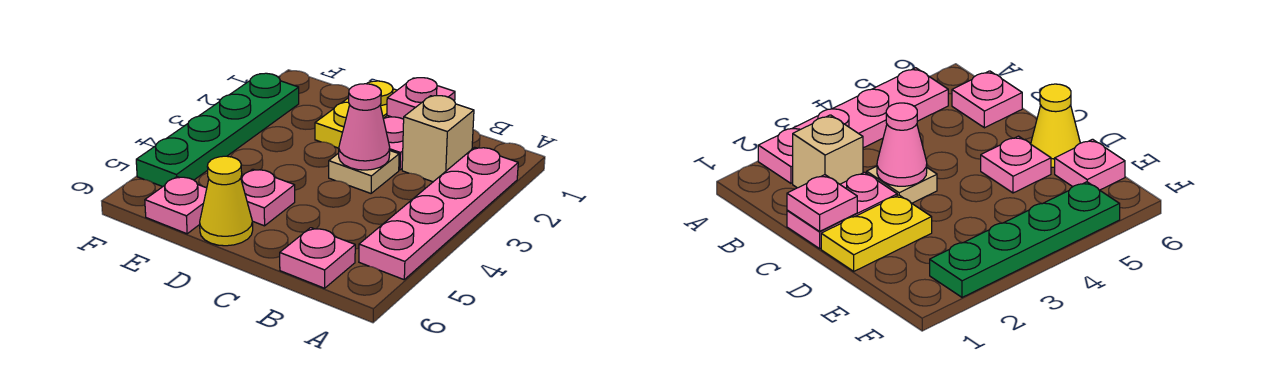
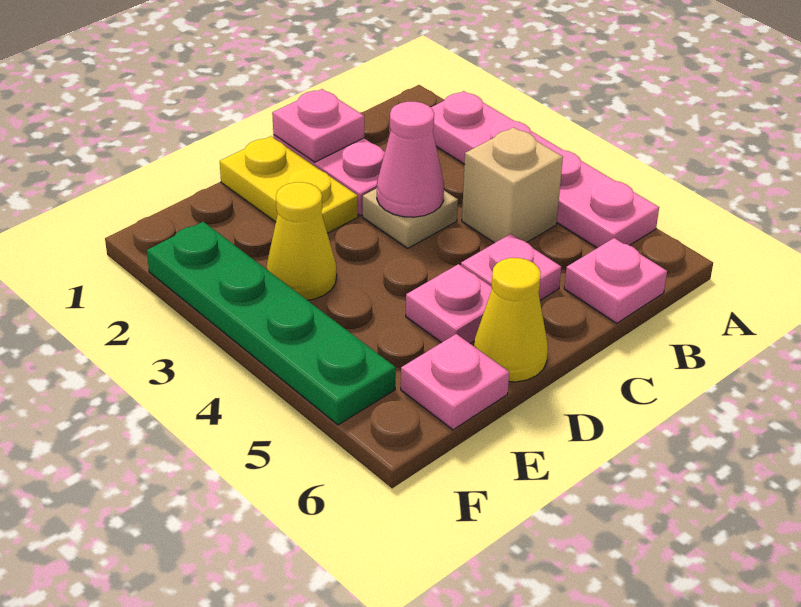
tan brick B2 level 1 -> tan brick B4 level 1
none -> pink plate C5 level 1
none -> yellow cone E3 level 1

